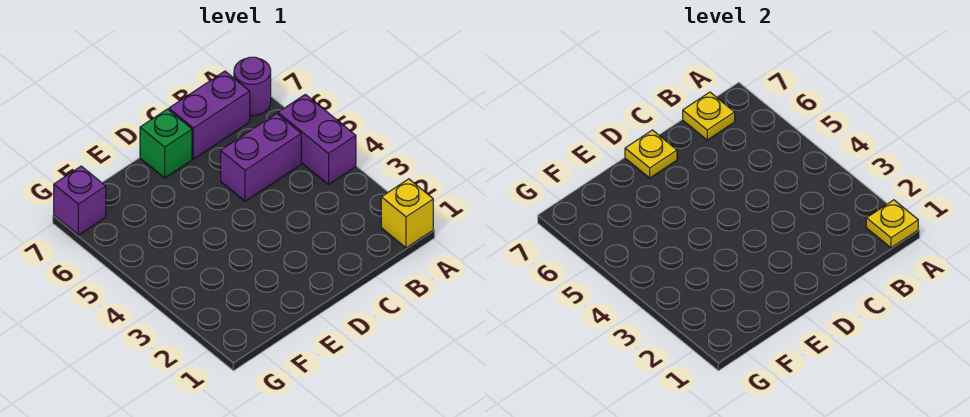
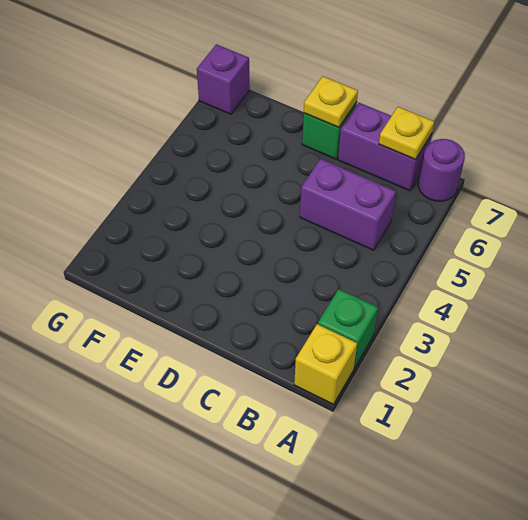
yellow plate A1 level 2 -> none
none -> green brick A2 level 1
purple brick A4:A5 level 1 -> none

